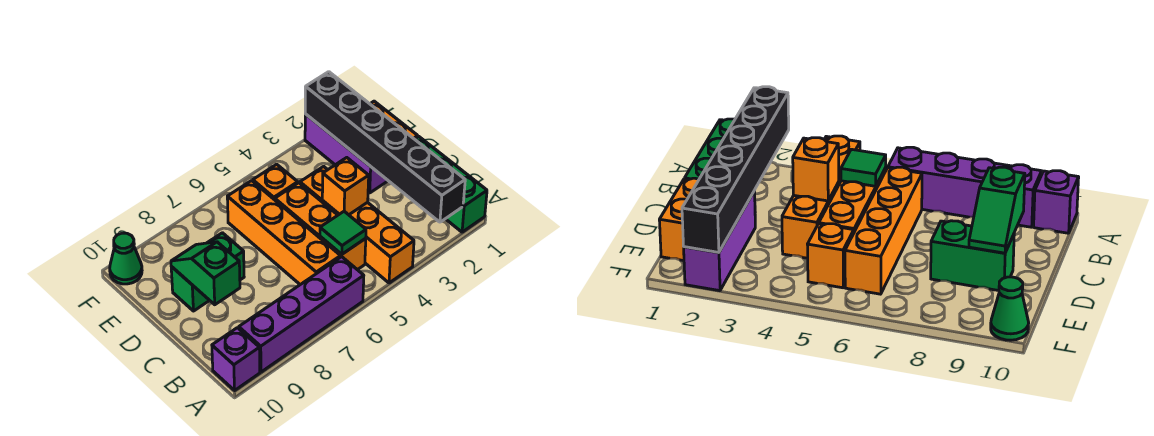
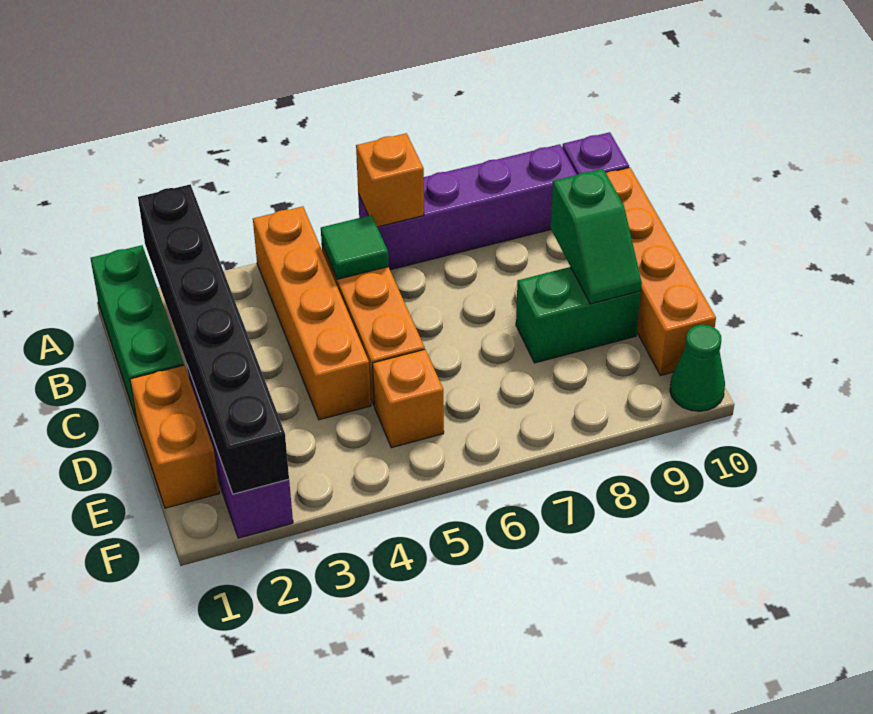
orange brick B6:E6 level 1 -> orange brick B10:E10 level 1
orange brick C4 level 2 -> orange brick A6 level 2

